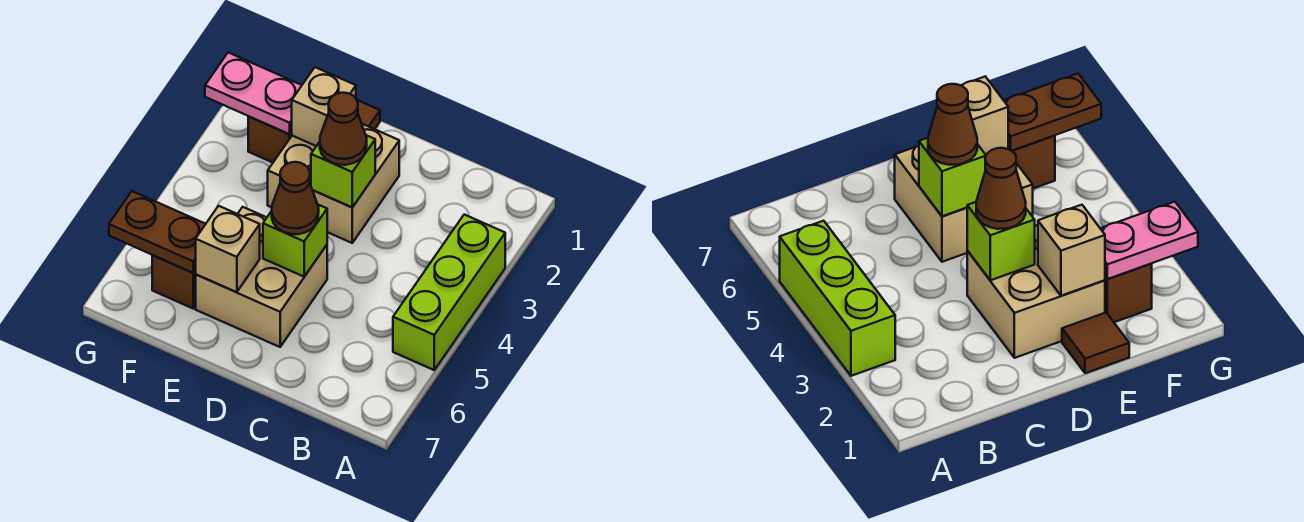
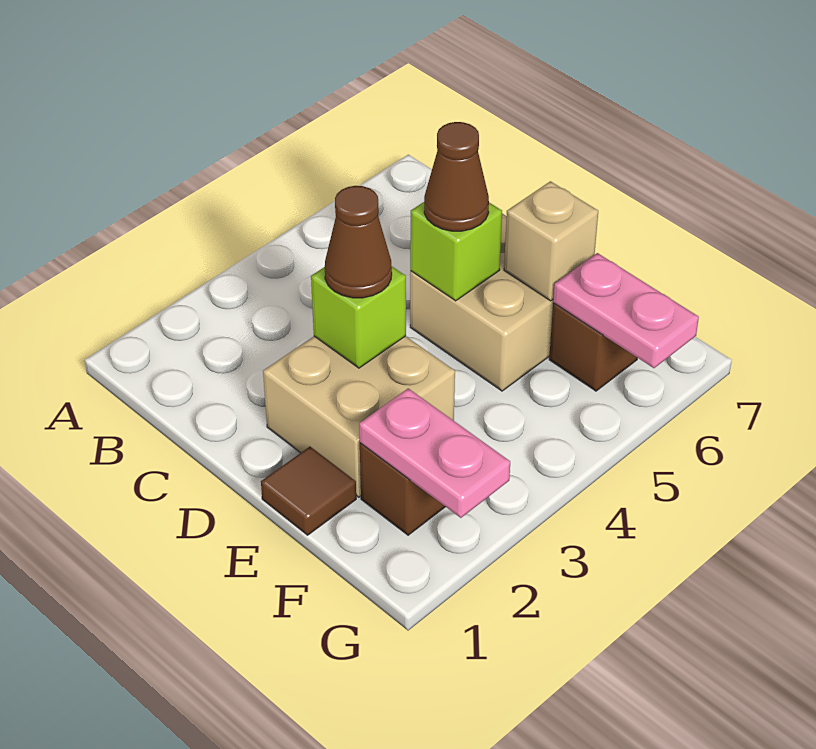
lime brick A3:A5 level 1 -> none
tan brick E2 level 2 -> none
brown plate F6:G6 level 2 -> pink plate F6:G6 level 2

